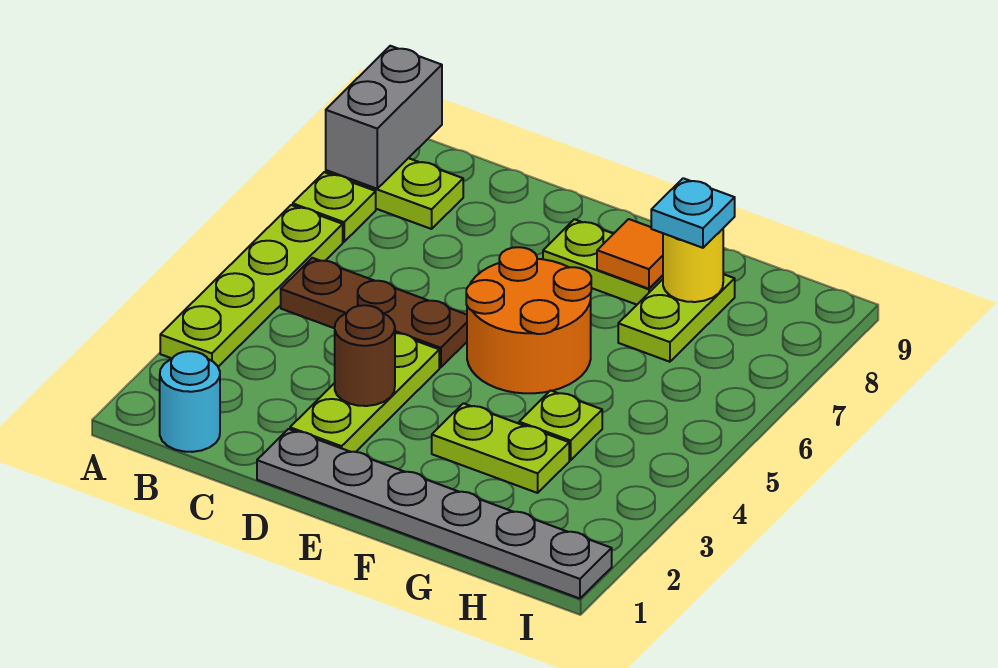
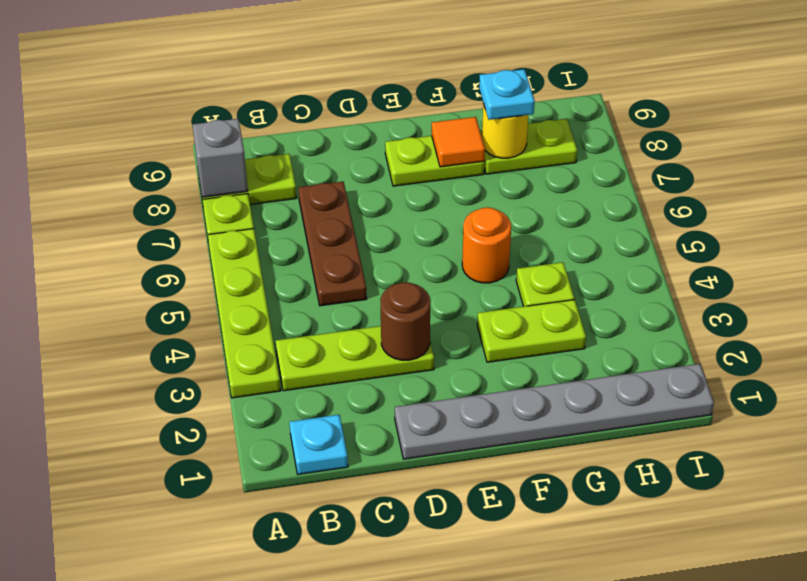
grey brick A8:A9 level 2 -> grey brick A8 level 2
cyan round brick B1 level 1 -> cyan plate B1 level 1
brown plate B5:D5 level 1 -> brown plate C5:C7 level 1
lime plate D2:D4 level 1 -> lime plate B3:D3 level 1
orange round brick E5:F6 level 1 -> orange round brick F5 level 1
lime plate G7:G8 level 1 -> lime plate G8:H8 level 1

